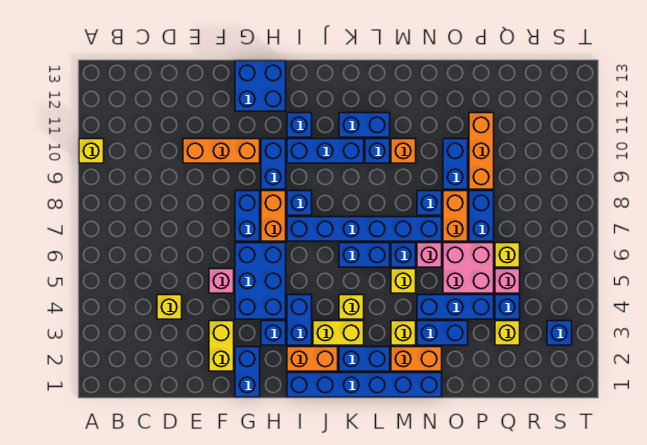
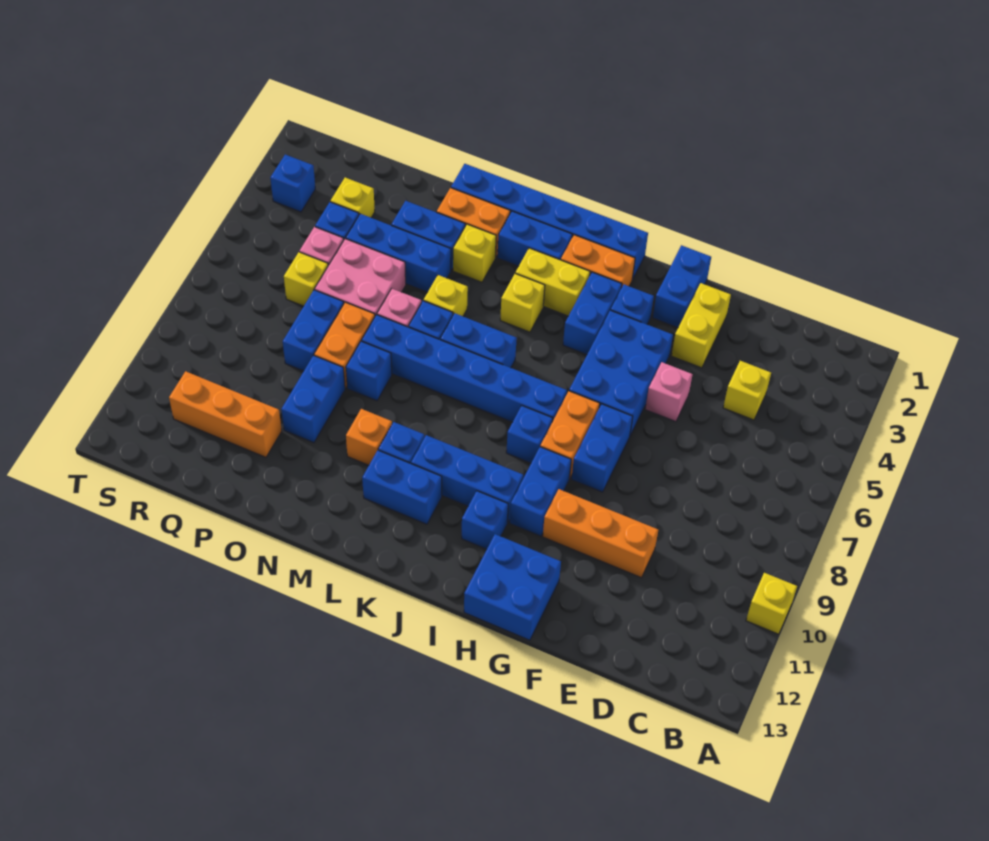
orange brick P9:P11 level 1 -> orange brick P11:R11 level 1

